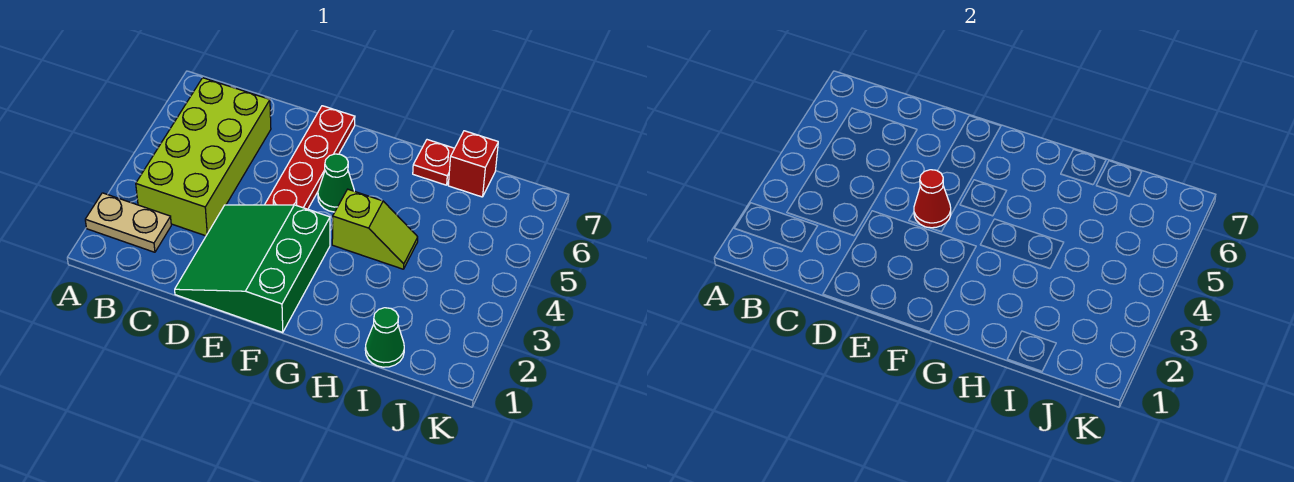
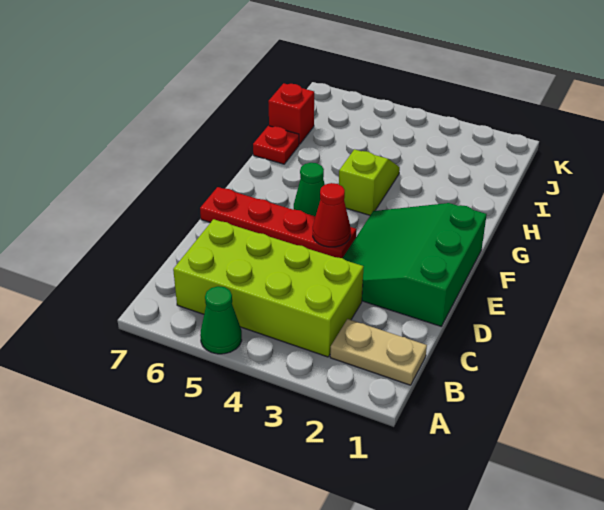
tan plate A2:B2 level 1 -> tan plate B1:B2 level 1
green slope D1:F3 level 1 top F -> green slope D1:F3 level 1 top 1
green cone I1 level 1 -> green cone A5 level 1

